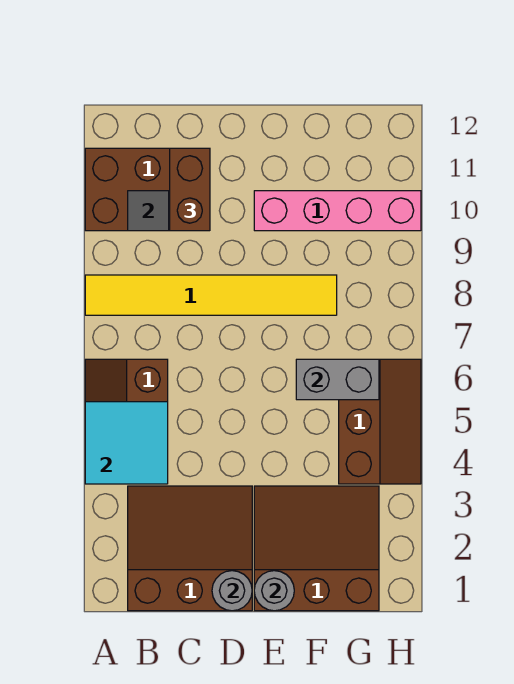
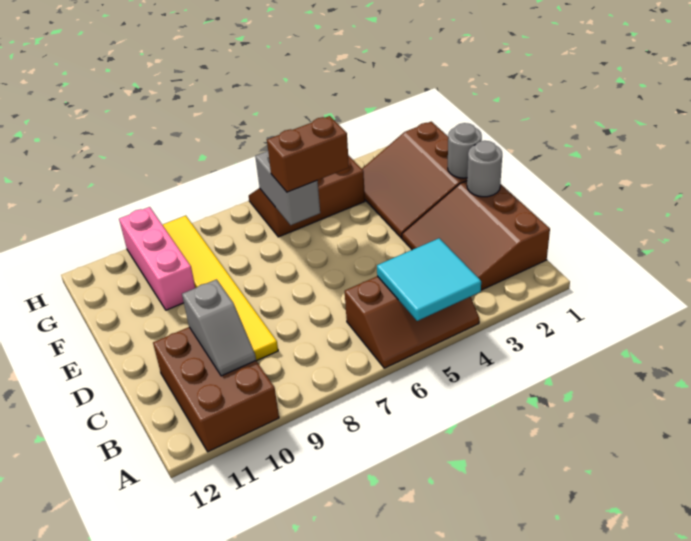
yellow tile A8:F8 level 1 -> yellow tile C9:H9 level 1
brown brick C10:C11 level 3 -> brown brick F5:F6 level 3
pink brick E10:H10 level 1 -> pink brick F10:H10 level 1

